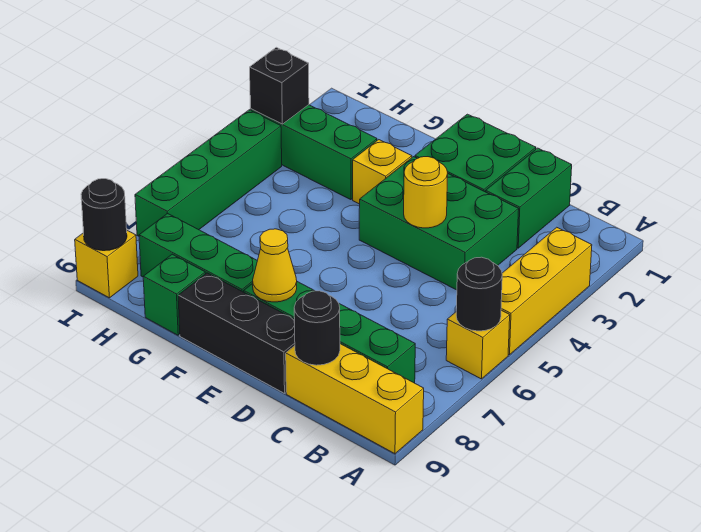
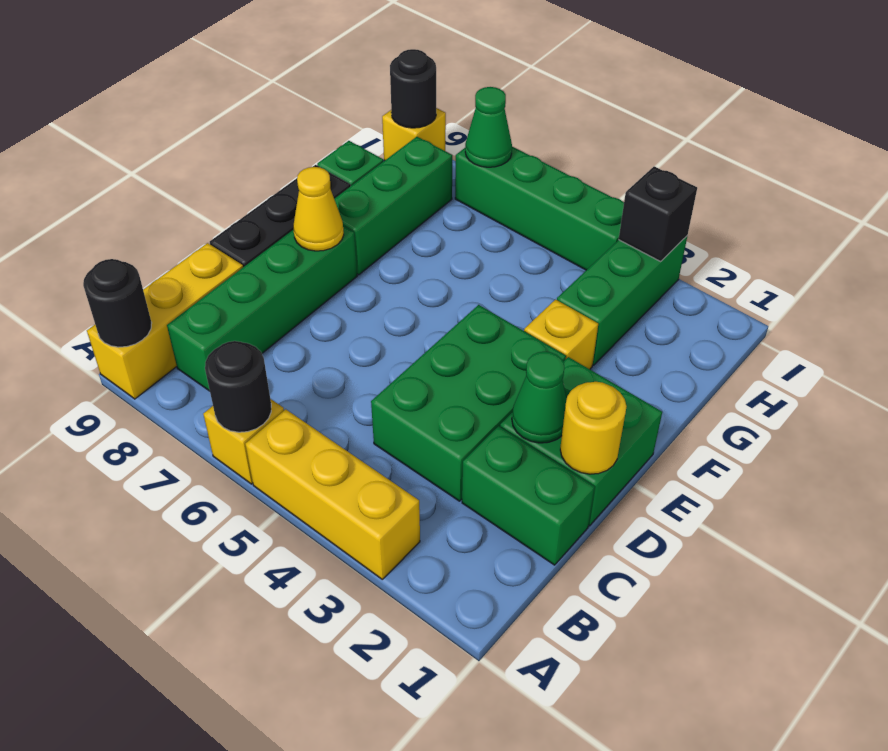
black round brick C9 level 2 -> black round brick A9 level 2
none -> green cone D2 level 2
yellow round brick D4 level 2 -> yellow round brick D1 level 2
none -> green cone I7 level 2

